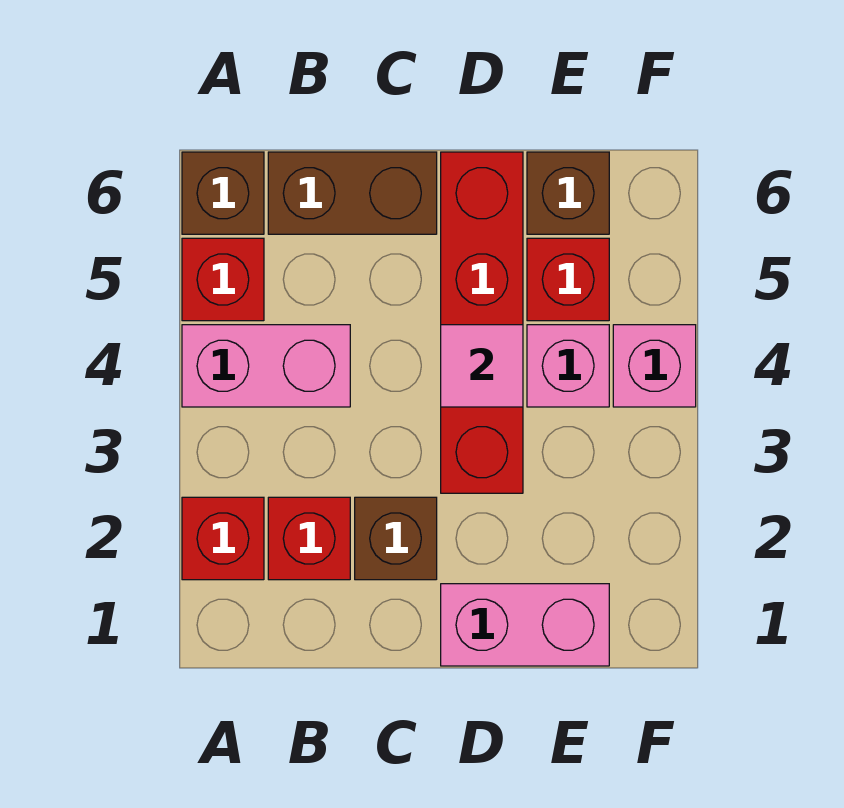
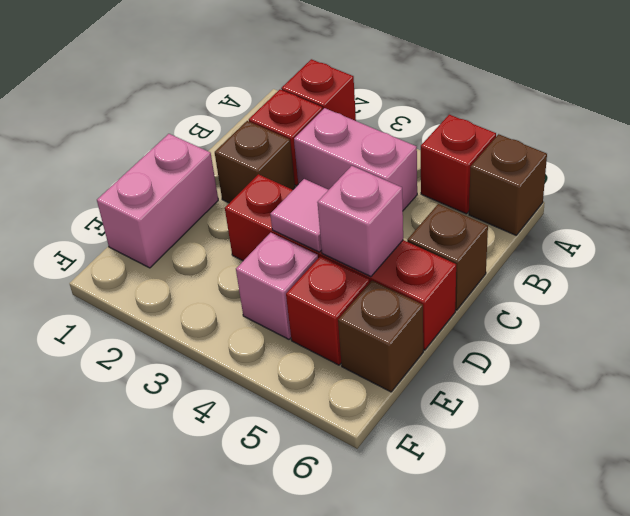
pink brick A4:B4 level 1 -> pink brick B3:B4 level 1
brown brick B6:C6 level 1 -> brown brick C6 level 1
pink brick F4 level 1 -> pink brick D5 level 2

